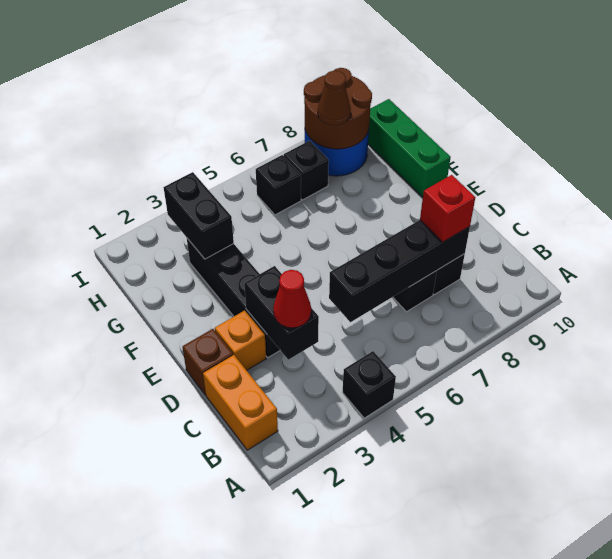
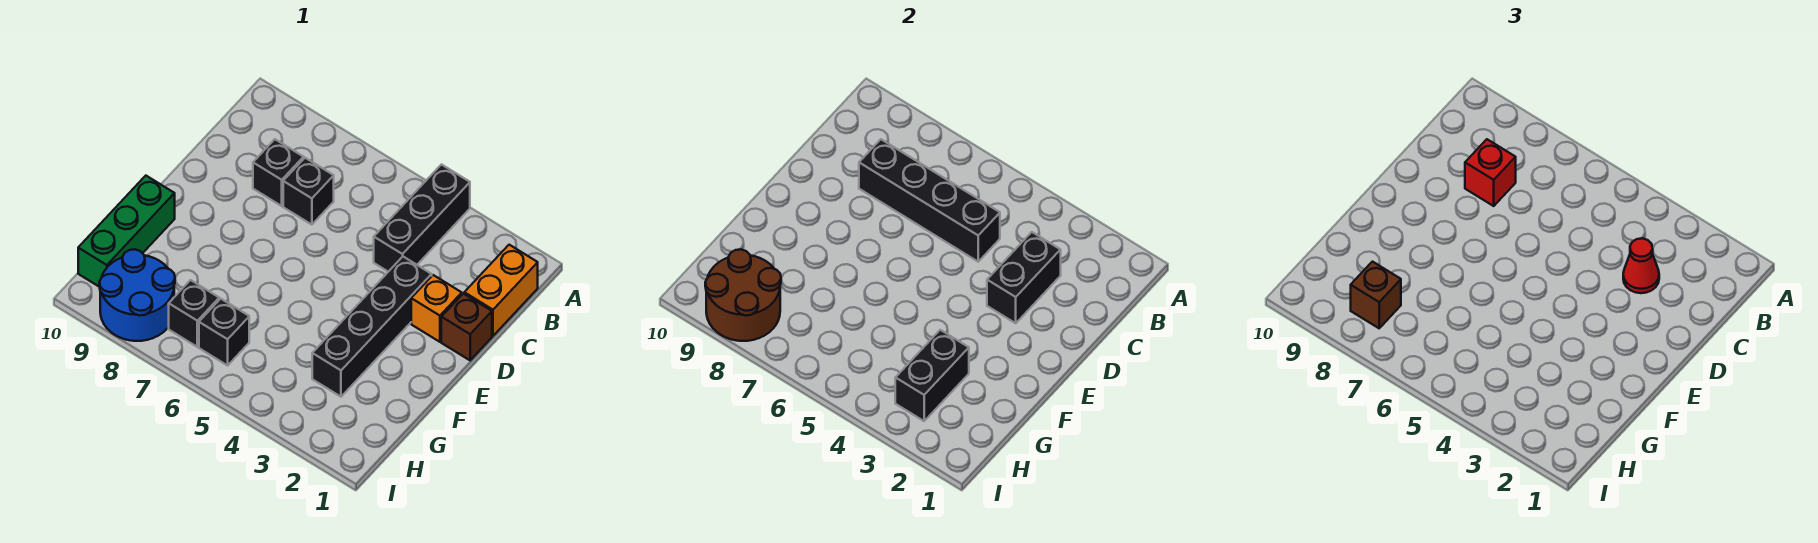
black brick A4 level 1 -> black brick A4:C4 level 1
brown cone H8 level 3 -> brown brick H8 level 3

